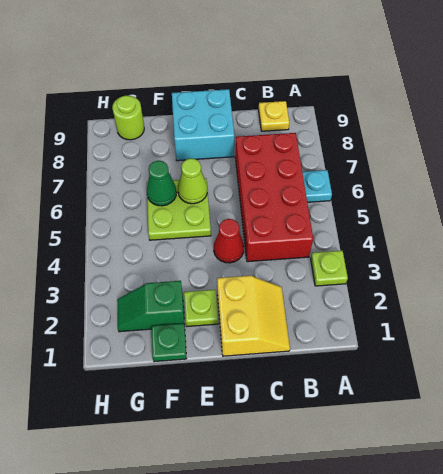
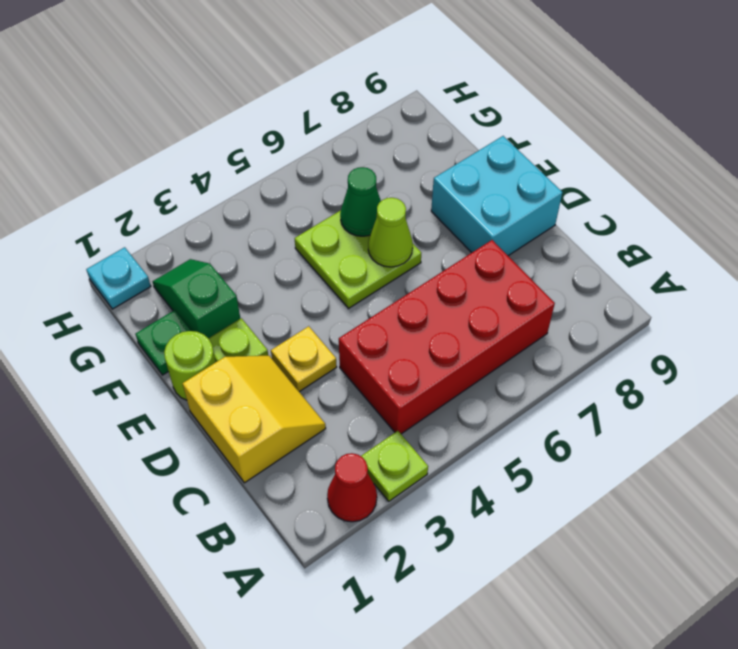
cyan plate A6 level 1 -> cyan plate H1 level 1
yellow plate B9 level 1 -> yellow plate D3 level 1
yellow slope C1:D2 level 1 top D -> yellow slope C1:D2 level 1 top 1
red cone D4 level 1 -> red cone A2 level 1
lime round brick G9 level 1 -> lime round brick E1 level 1

